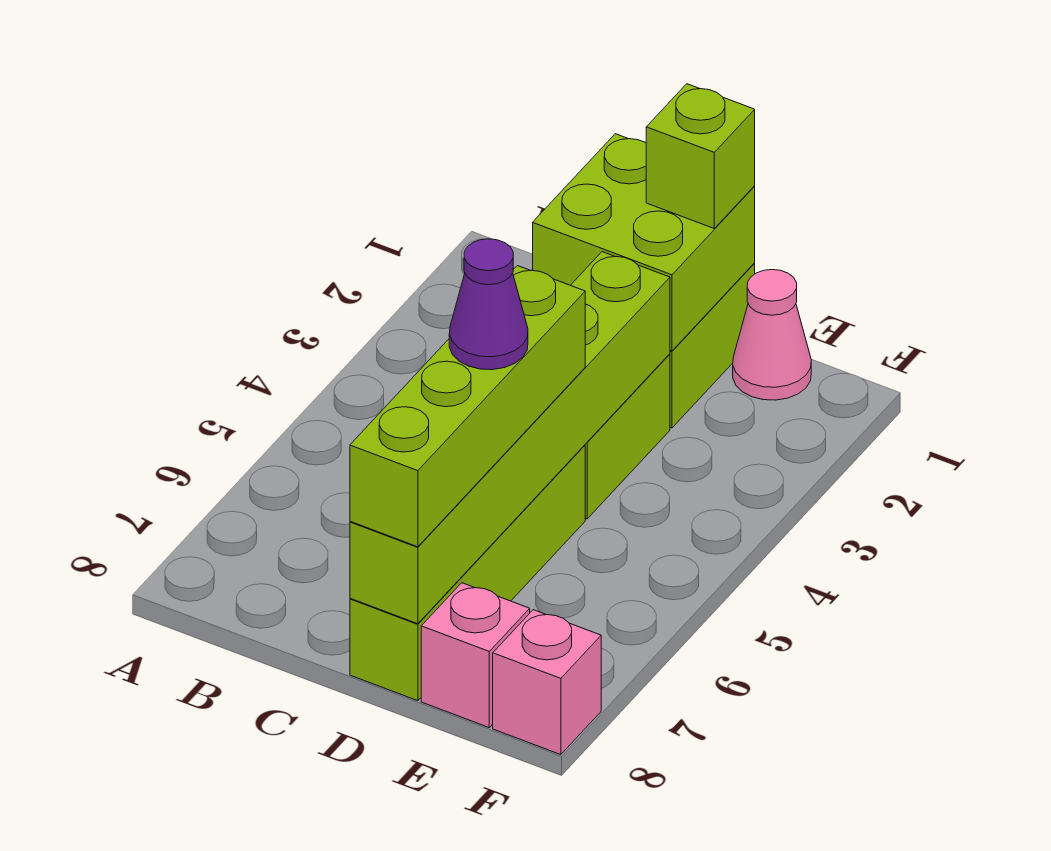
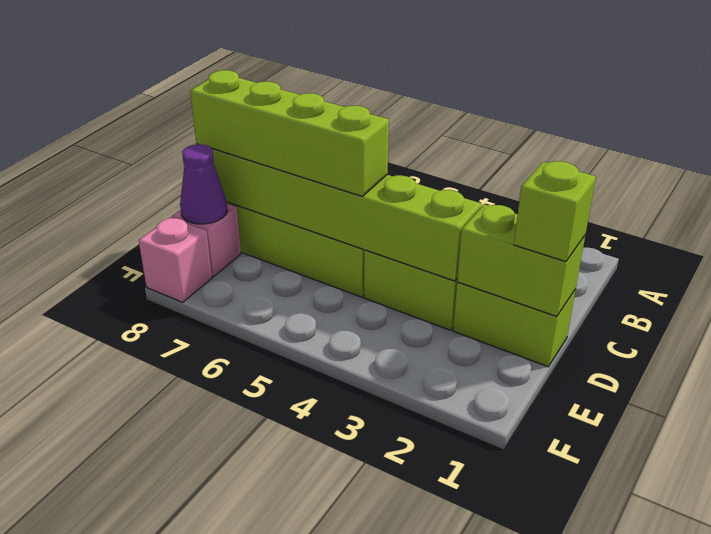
lime brick C1:D2 level 2 -> lime brick D1:D2 level 2
purple cone D6 level 4 -> purple cone E8 level 2
pink cone E1 level 1 -> none

